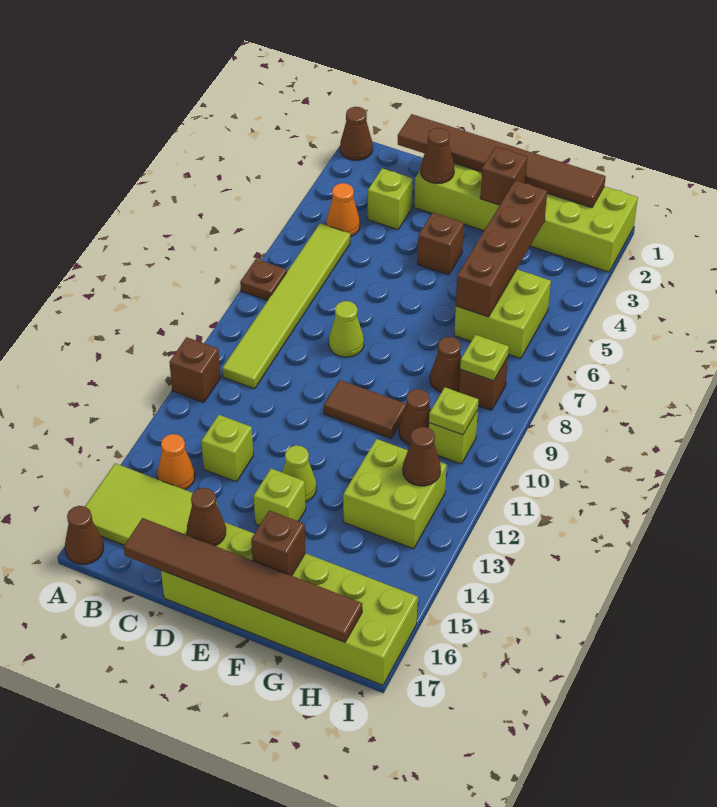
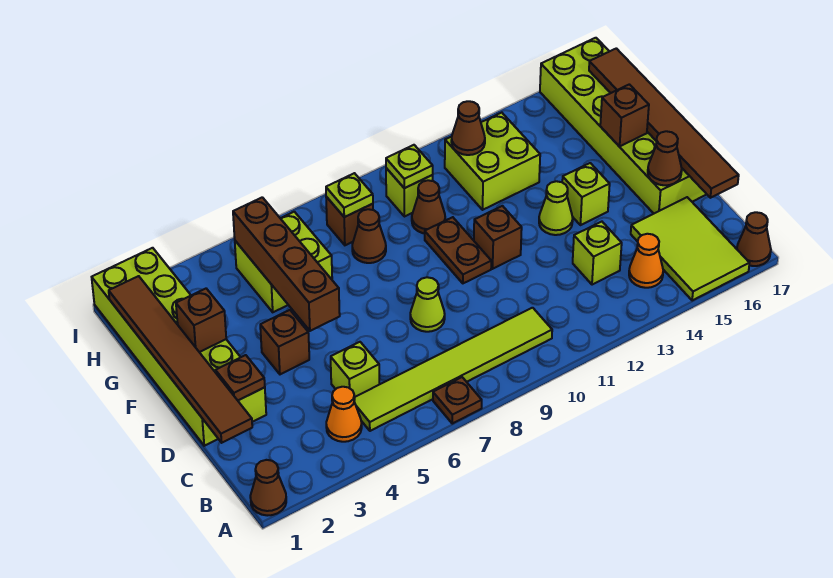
brown brick A11 level 1 -> brown brick E11 level 1
lime brick C3 level 1 -> lime brick C5 level 1
brown cone D2 level 2 -> brown plate D2 level 2
brown tile E10:F10 level 1 -> brown plate E10:F10 level 1
brown brick G3:G6 level 2 -> brown brick E5:H5 level 2

